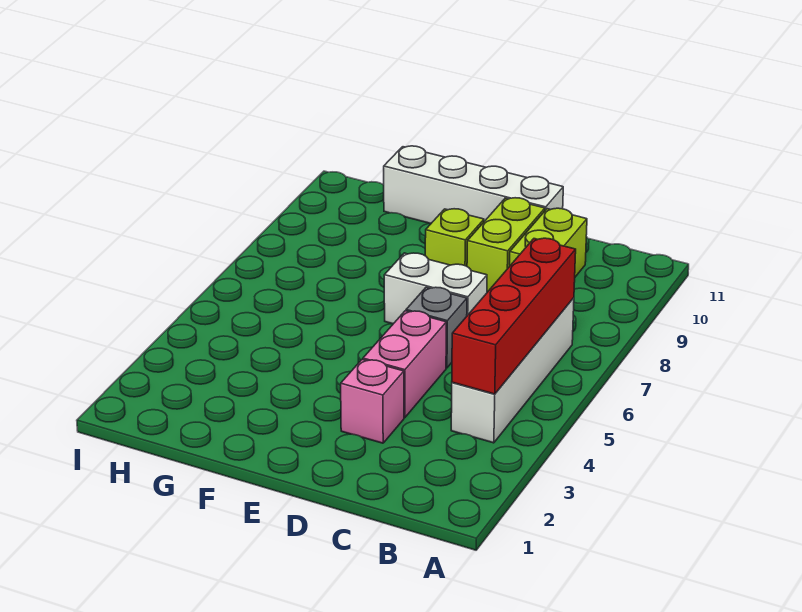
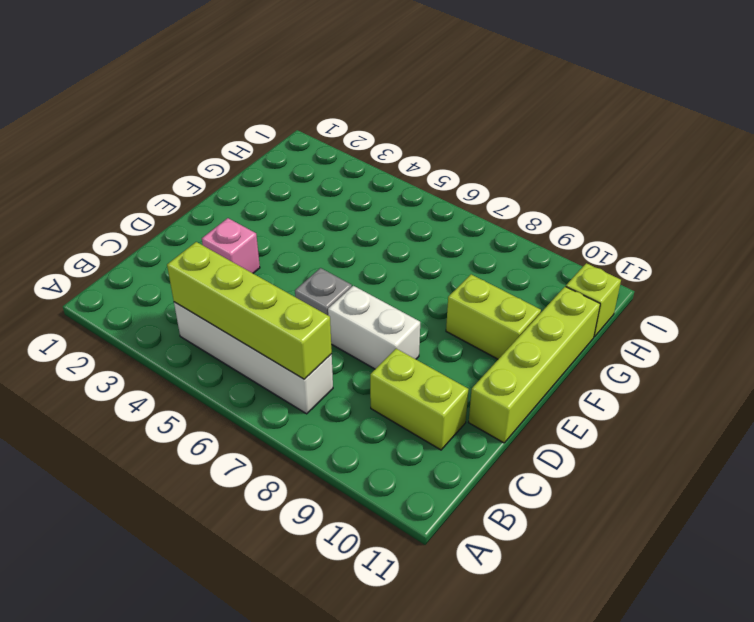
red brick B4:B7 level 2 -> lime brick B4:B7 level 2
pink brick D4:D5 level 1 -> none
white brick D7:E7 level 1 -> white brick D7:D8 level 1
lime brick D9:D10 level 1 -> lime brick F9:F10 level 1
white brick D11:G11 level 1 -> lime brick D11:G11 level 1
lime brick E9 level 1 -> lime brick H11 level 1

